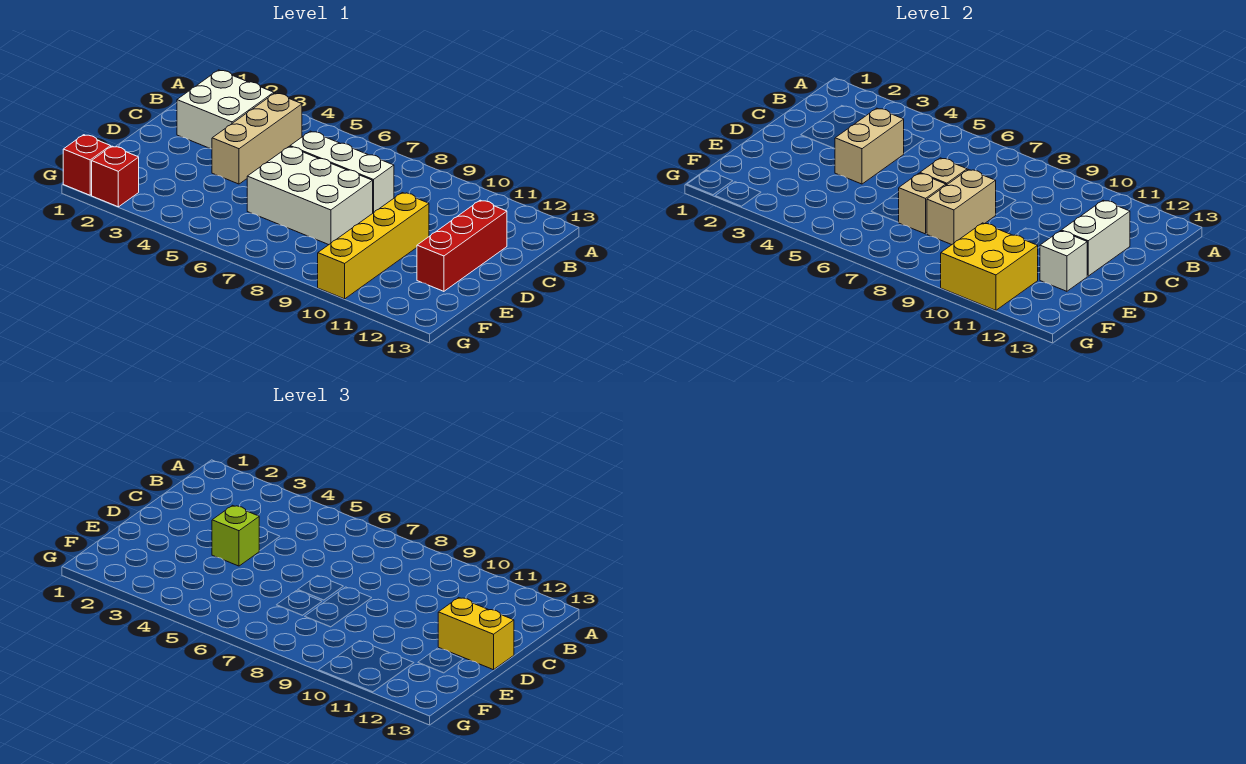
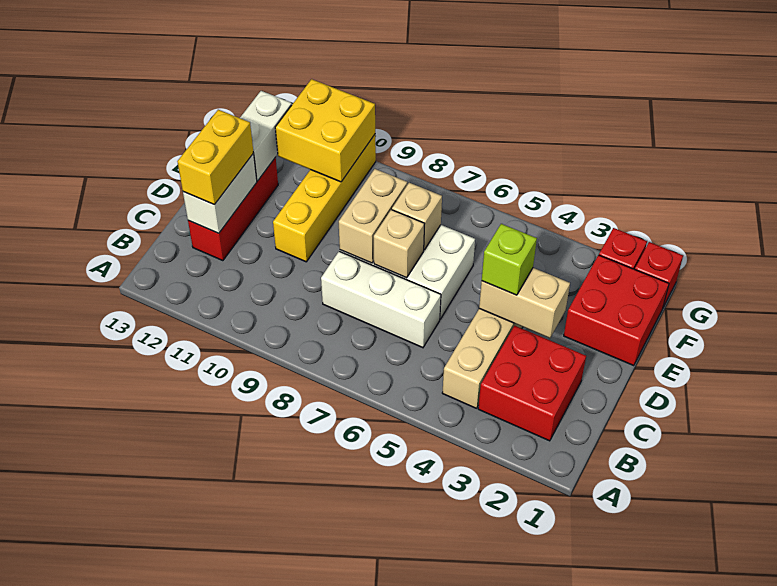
white brick B2:C3 level 1 -> red brick B2:C3 level 1
tan brick C4:D4 level 2 -> tan brick D3:D4 level 2
yellow brick D12:D13 level 3 -> yellow brick C12:D12 level 3
none -> red brick E1:F2 level 1
white brick E12 level 2 -> white brick E12:F12 level 2

